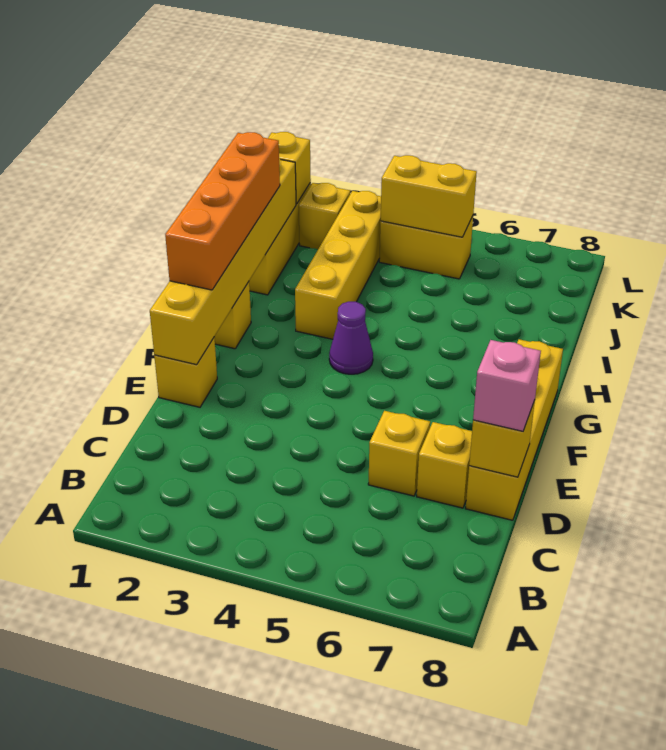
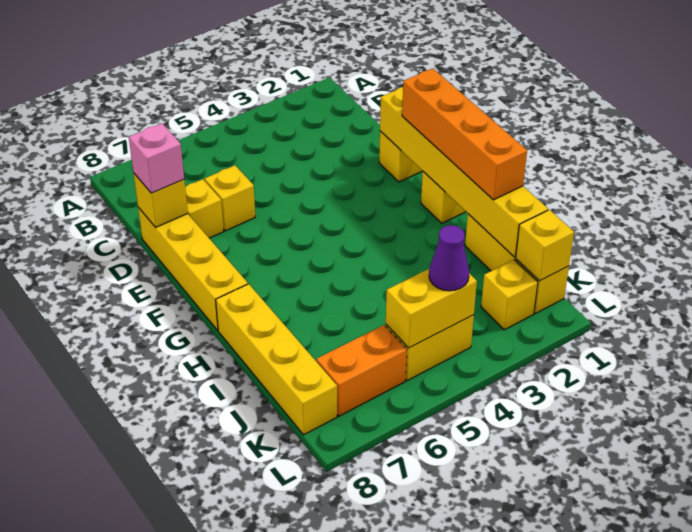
purple cone G4 level 1 -> purple cone K4 level 3
yellow brick H3:K3 level 1 -> yellow brick H8:K8 level 1
none -> orange brick K6:K7 level 1

